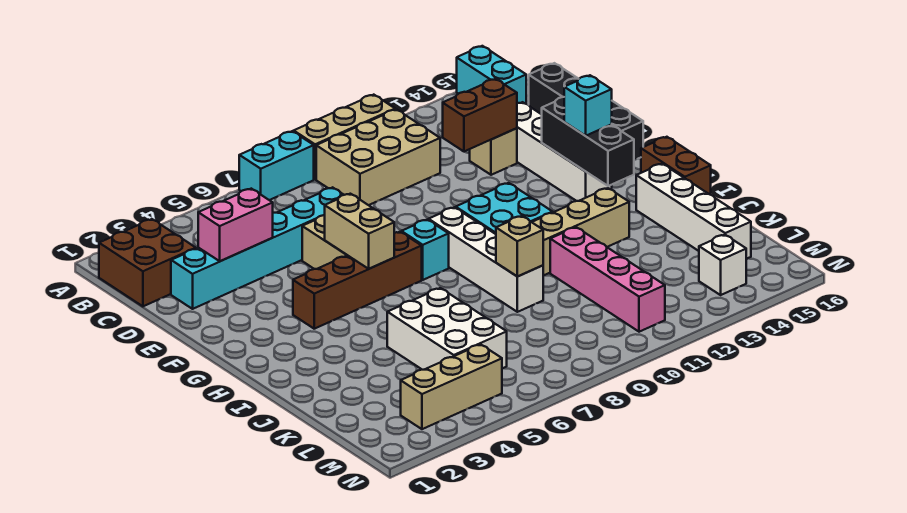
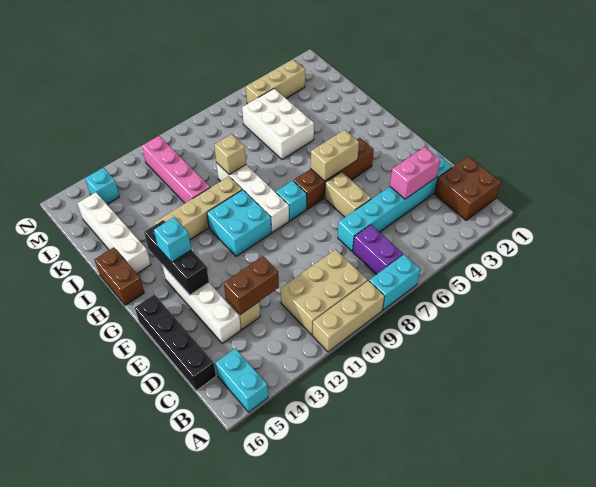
none -> purple brick B7:C7 level 1
tan brick F6:G6 level 2 -> tan brick G5:G6 level 2
white brick M14 level 1 -> cyan brick M14 level 1

